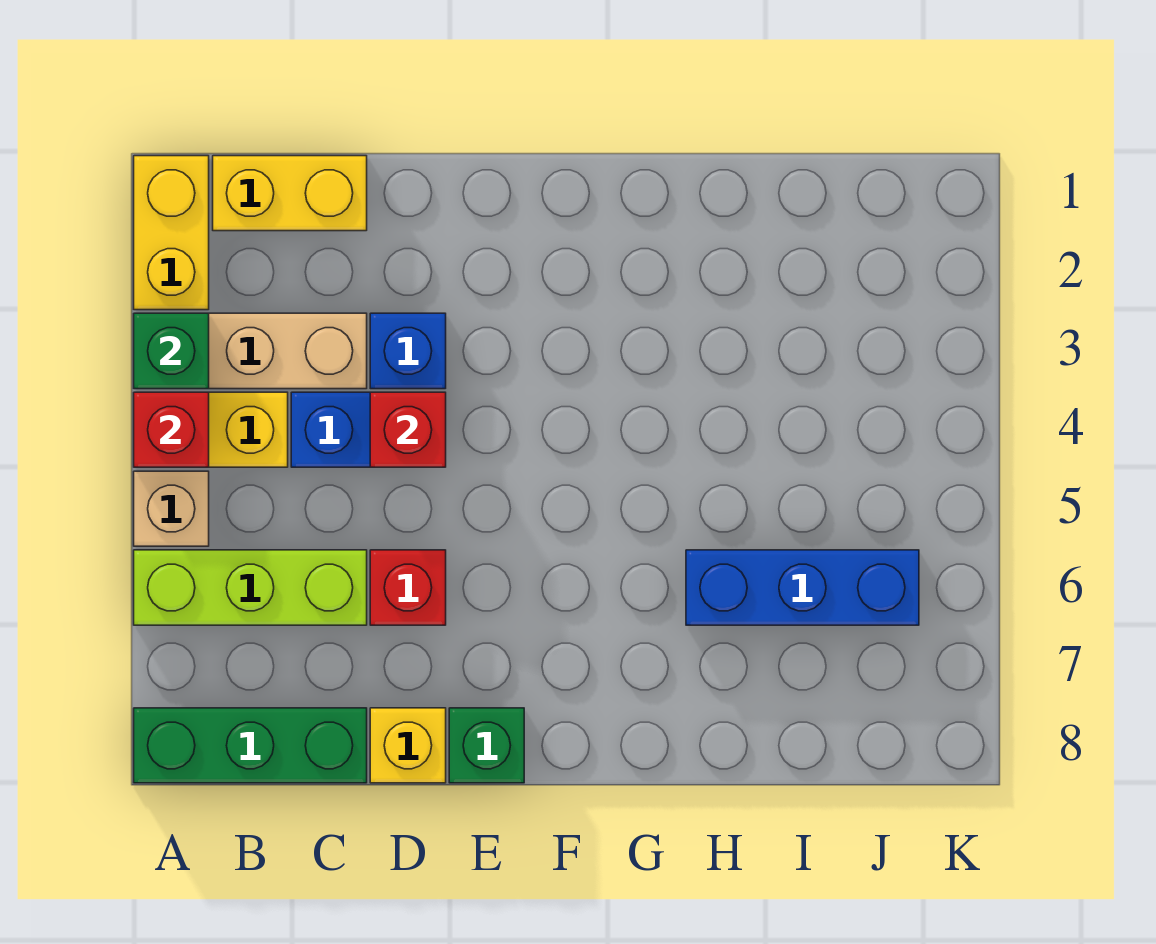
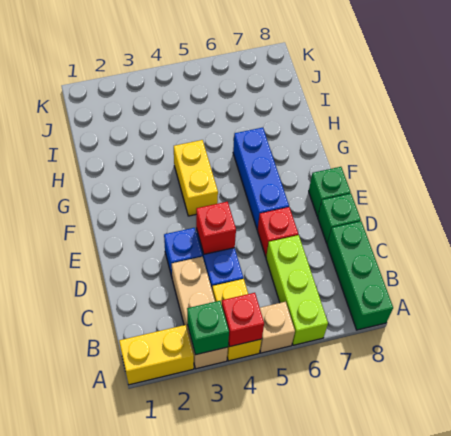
yellow brick B1:C1 level 1 -> yellow brick F4:G4 level 1
yellow brick D8 level 1 -> green brick D8 level 1
blue brick H6:J6 level 1 -> blue brick E6:G6 level 1

